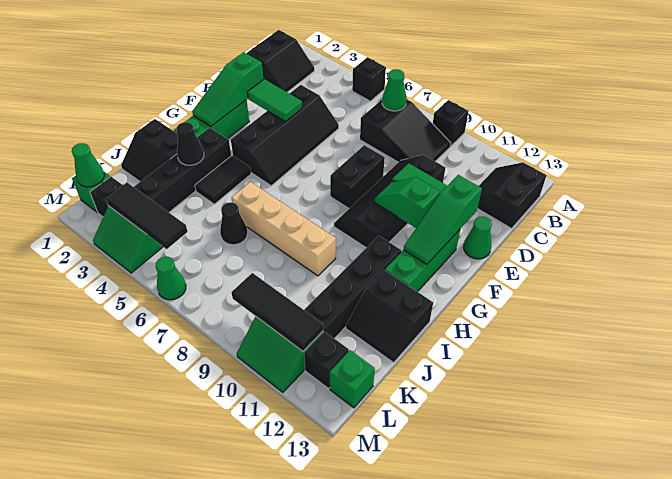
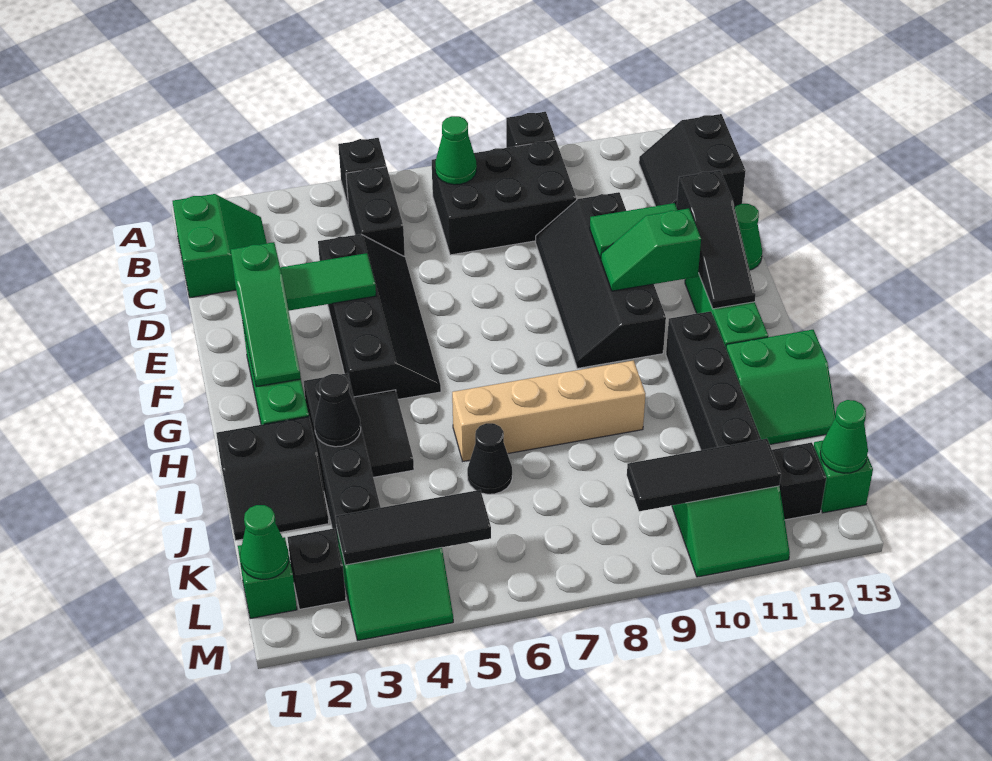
black slope B1:C2 level 1 top 1 -> green slope B1:C2 level 1 top 1
black slope B7:C9 level 1 top 7 -> black brick B7:C9 level 1
black brick E8:F8 level 1 -> black brick B5:C5 level 1
green slope E12:G12 level 2 top E -> black slope E12:G12 level 2 top E
black slope I12:J13 level 1 top I -> green slope I12:J13 level 1 top I
green cone M6 level 1 -> green cone L13 level 2

